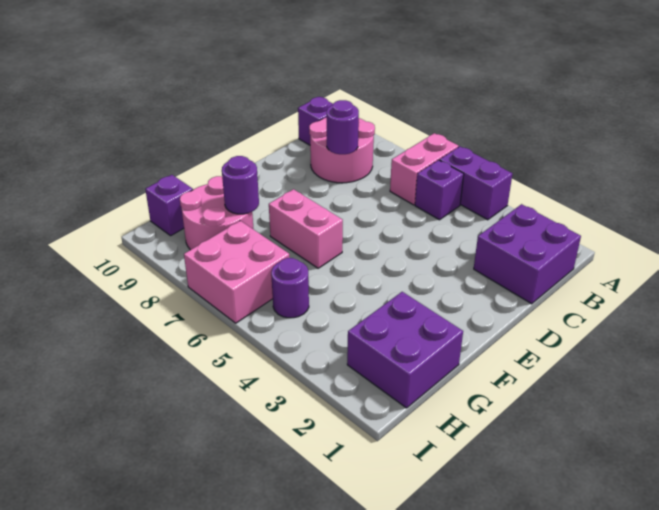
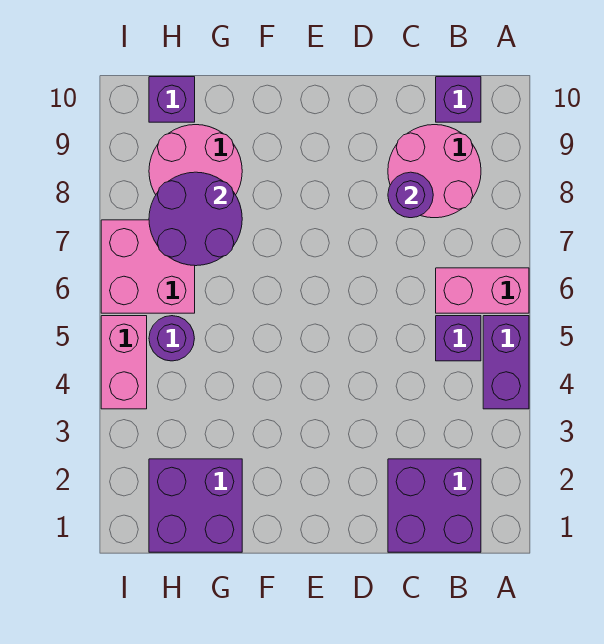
pink brick F6:F7 level 1 -> pink brick I4:I5 level 1
purple round brick G8 level 2 -> purple round brick G7:H8 level 2

